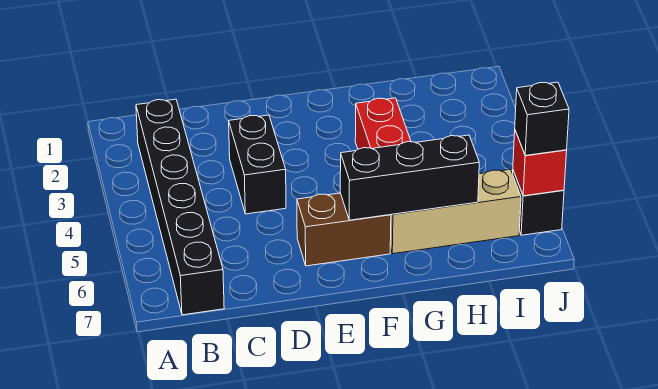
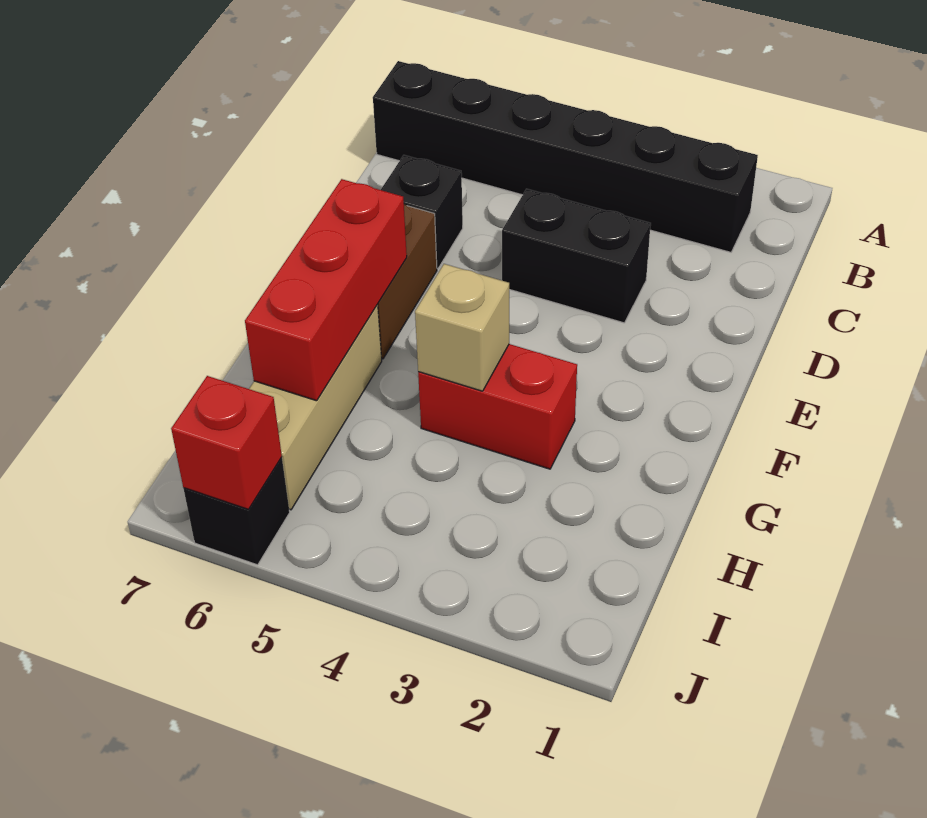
black brick F6:H6 level 2 -> red brick F6:H6 level 2
none -> tan brick G4 level 2
black brick J6 level 3 -> black brick D6 level 1

